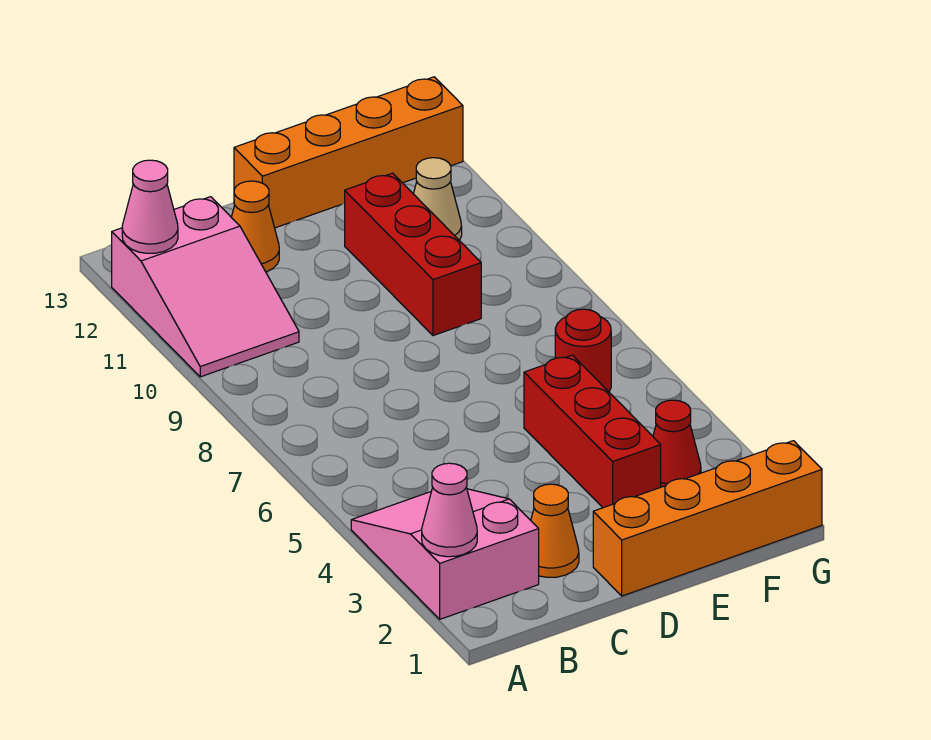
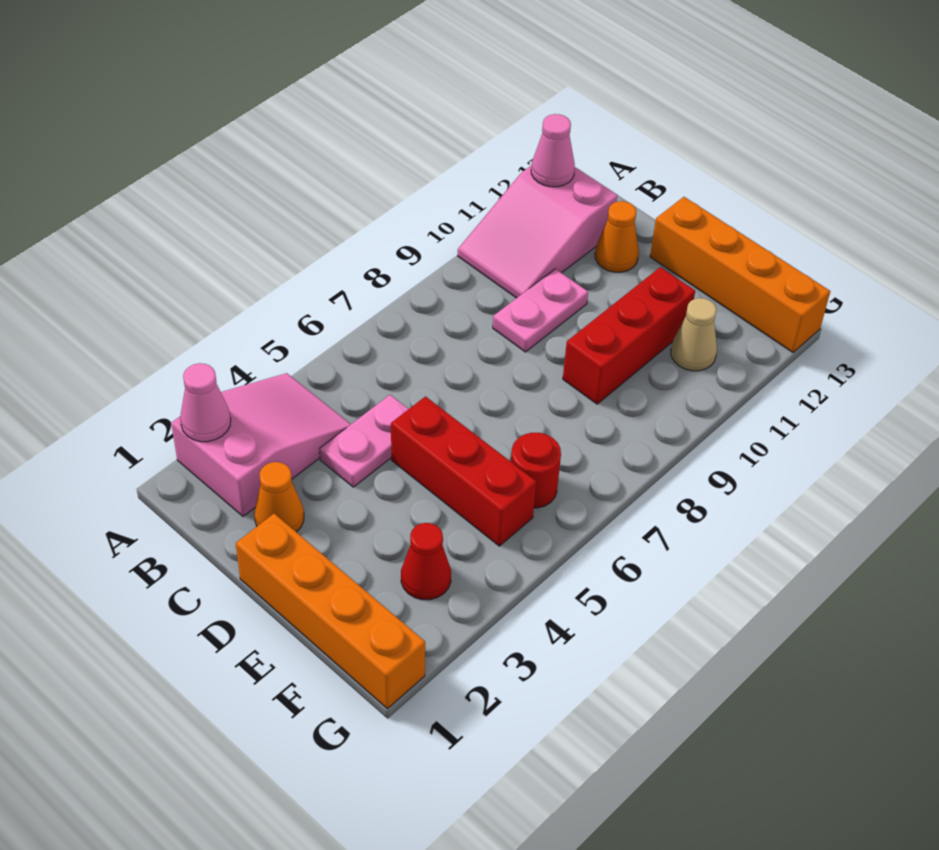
none -> pink plate C4:C5 level 1
none -> pink plate C9:C10 level 1
red brick E3:E5 level 1 -> red brick D5:F5 level 1

